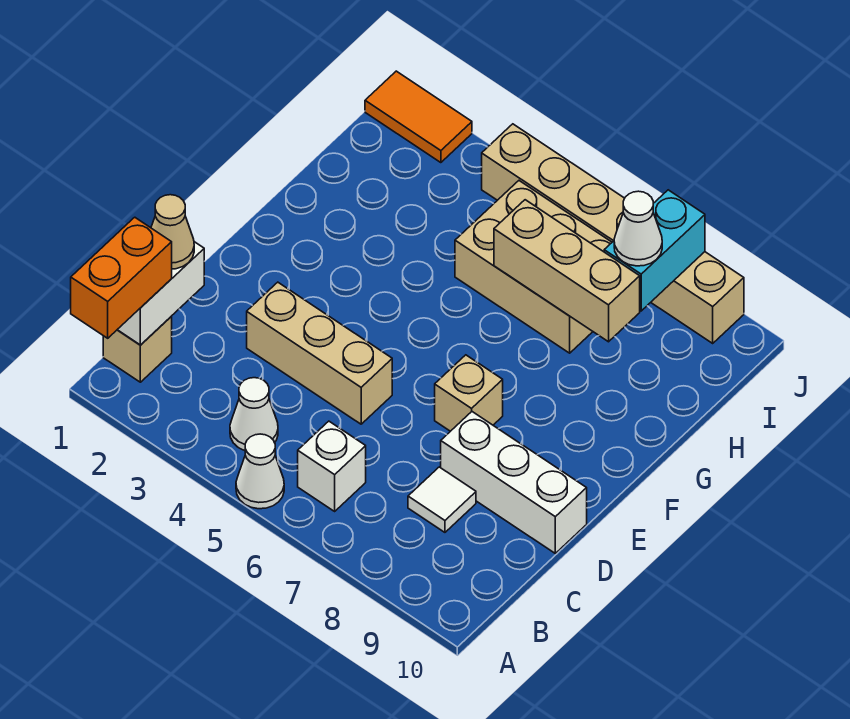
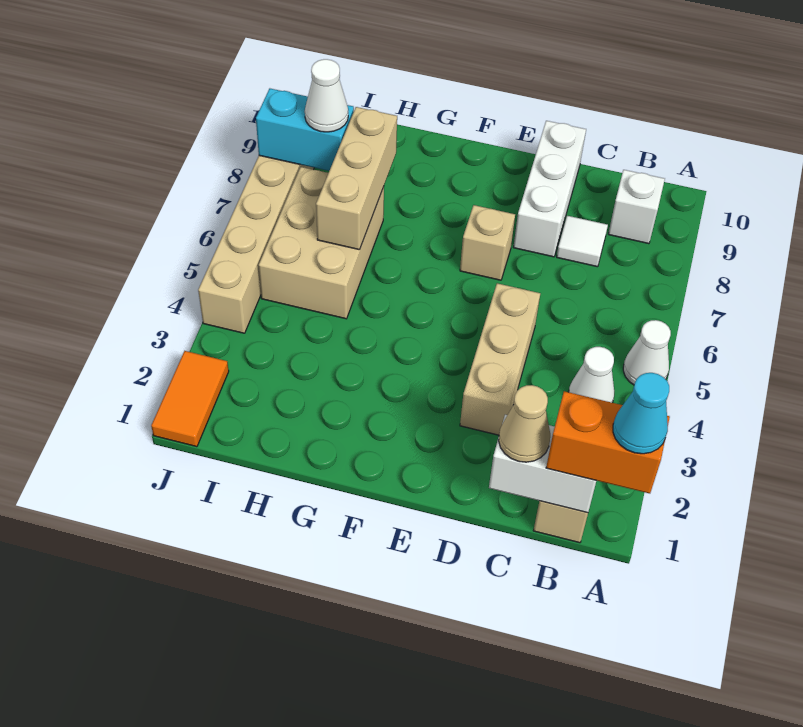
none -> cyan cone A1 level 4
white brick B6 level 1 -> white brick B9 level 1

